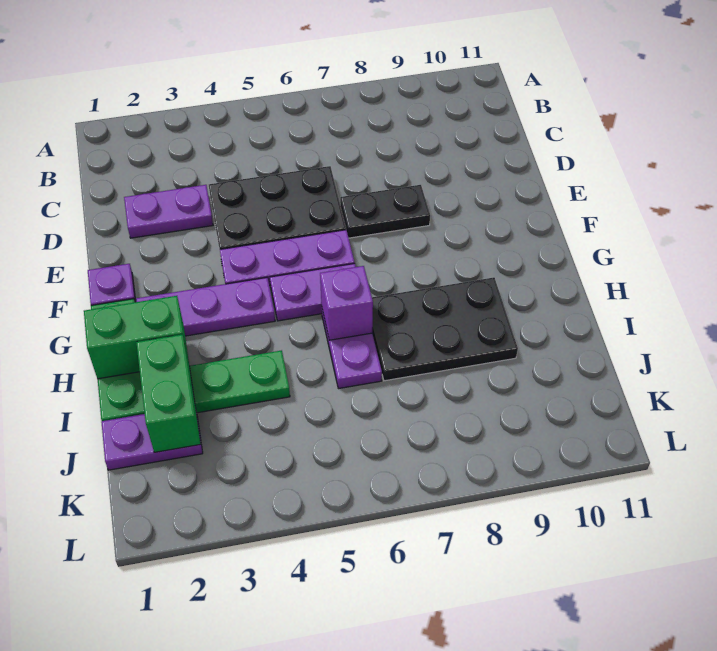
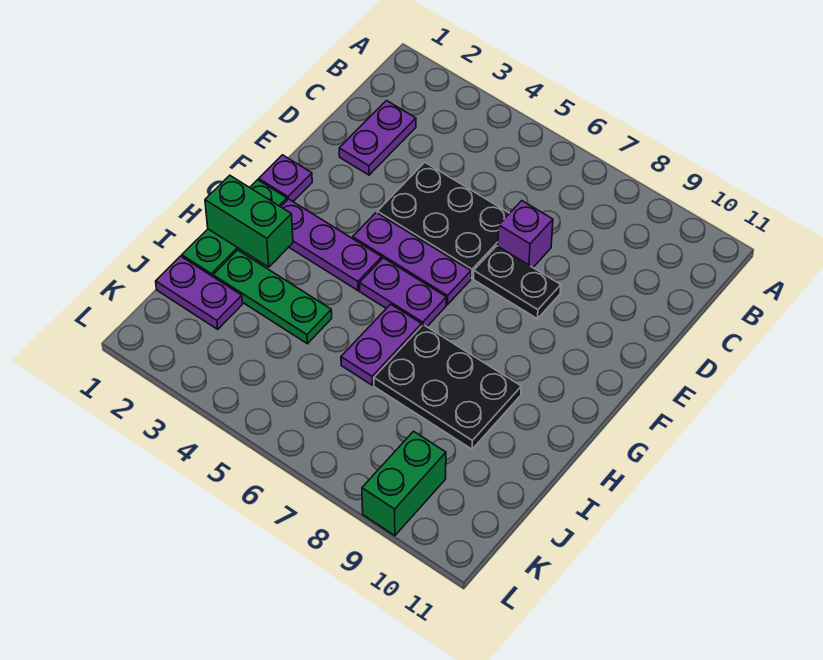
purple plate D2:D3 level 1 -> purple plate C2:D2 level 1
purple brick H6 level 2 -> purple brick D7 level 1
green brick I2:J2 level 2 -> green brick K9:L9 level 1

